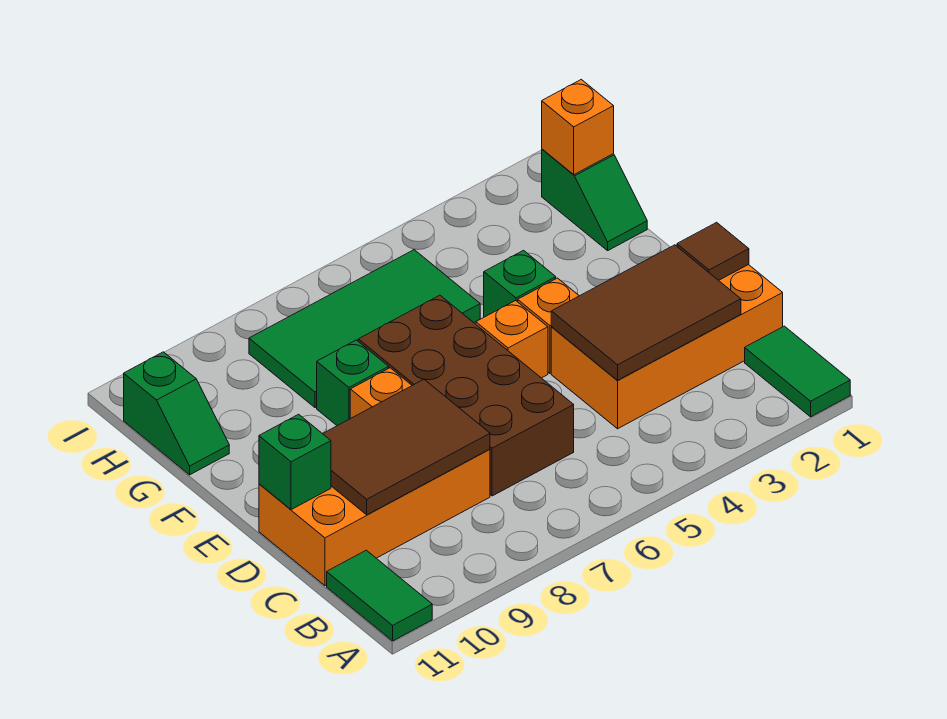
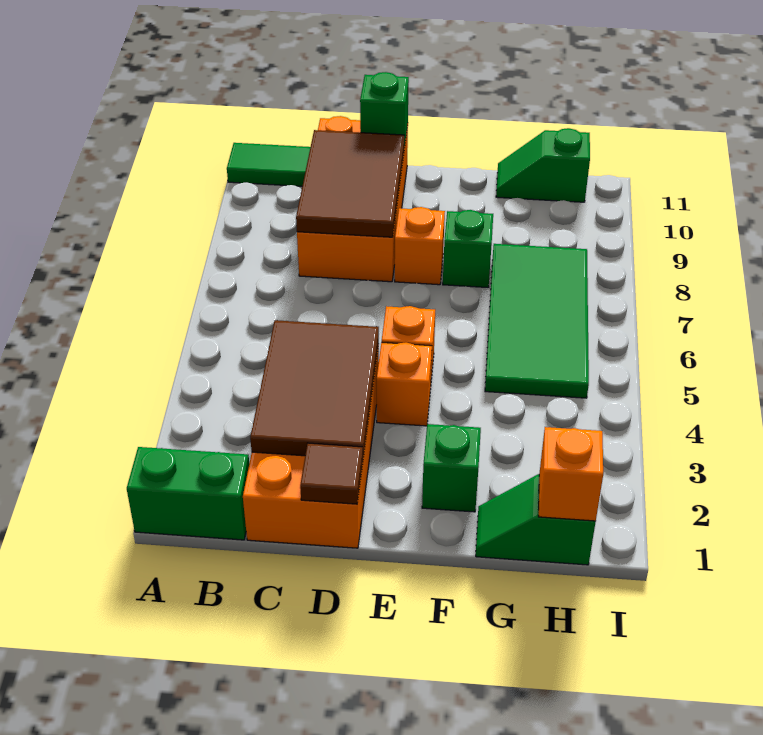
green tile A1:B1 level 1 -> green brick A1:B1 level 1
brown brick C6:F7 level 1 -> none
green brick F4 level 1 -> green brick F2 level 1

